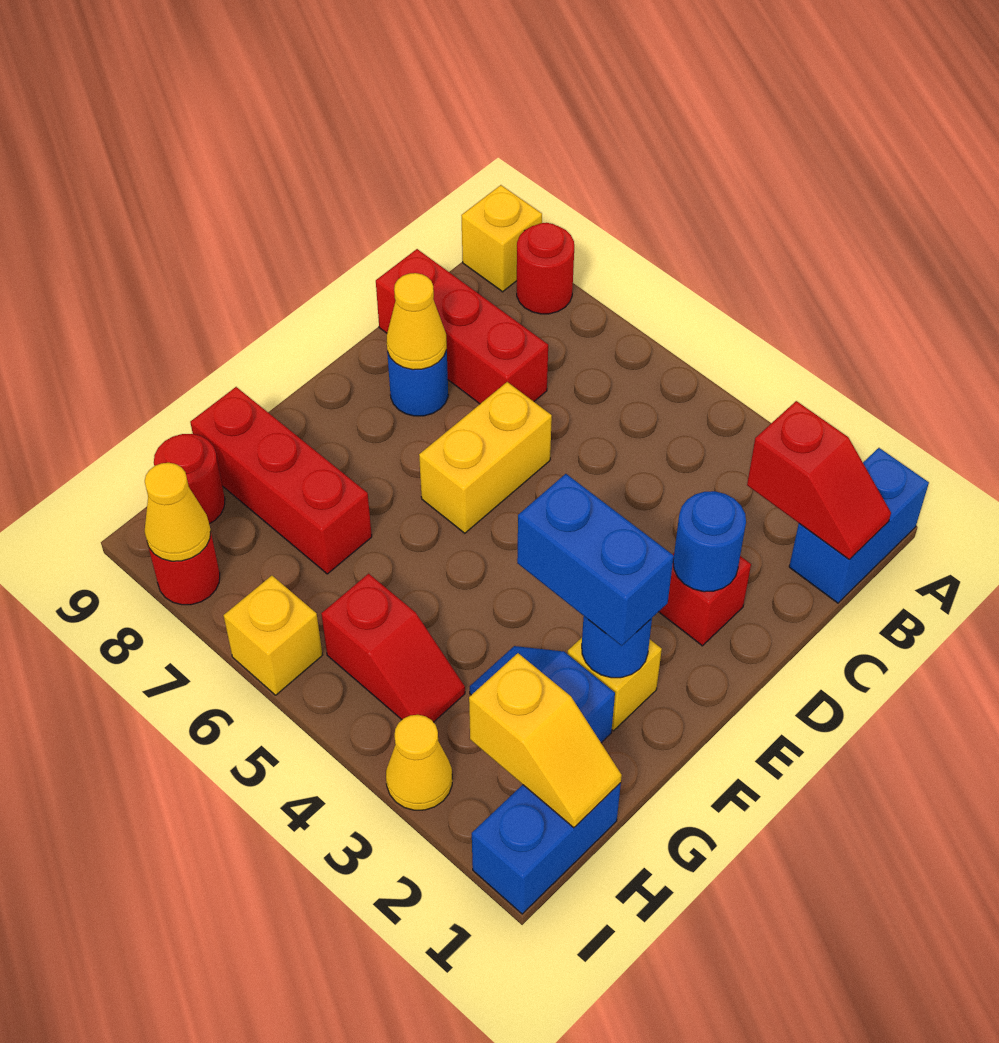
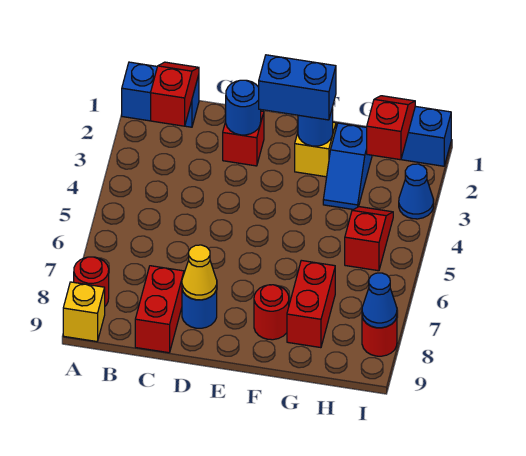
red brick C7:C9 level 1 -> red brick C8:C9 level 1
yellow brick D6:E6 level 1 -> none
blue brick F2:F3 level 3 -> blue brick E2:F2 level 3
red brick G7:G9 level 1 -> red brick G7:G8 level 1
yellow slope H1:H2 level 2 top 2 -> red slope H1:H2 level 2 top 2
red round brick H9 level 1 -> red round brick F8 level 1
yellow cone I3 level 1 -> blue cone I3 level 1
yellow brick I6 level 1 -> none
yellow cone I8 level 2 -> blue cone I8 level 2

